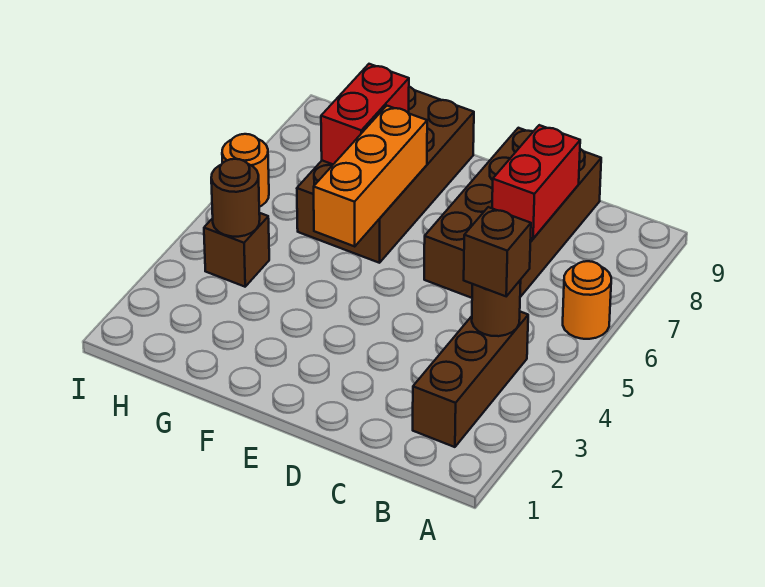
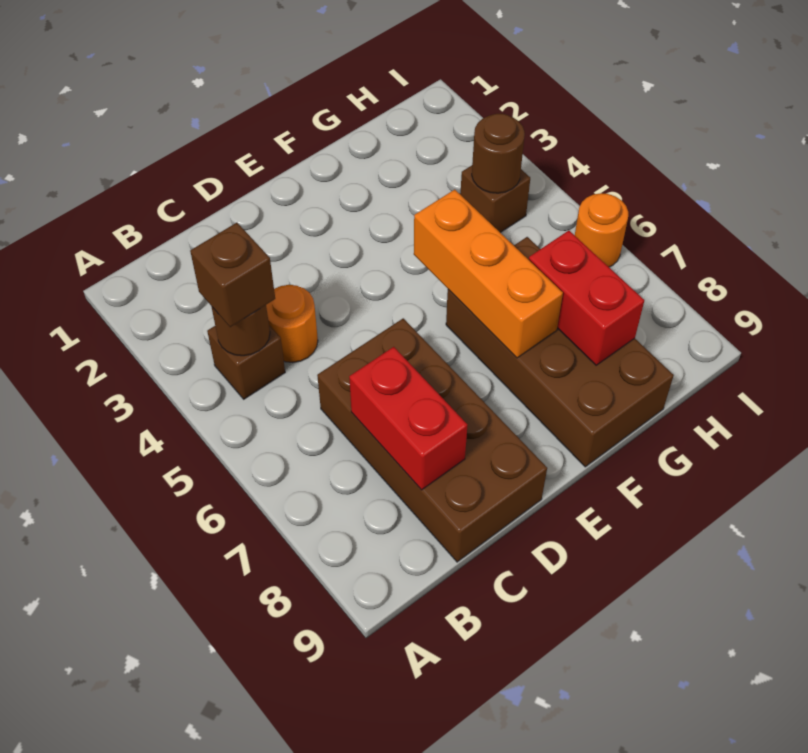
orange round brick A6 level 1 -> orange round brick C4 level 1
brown brick B2:B4 level 1 -> brown brick B4 level 1

